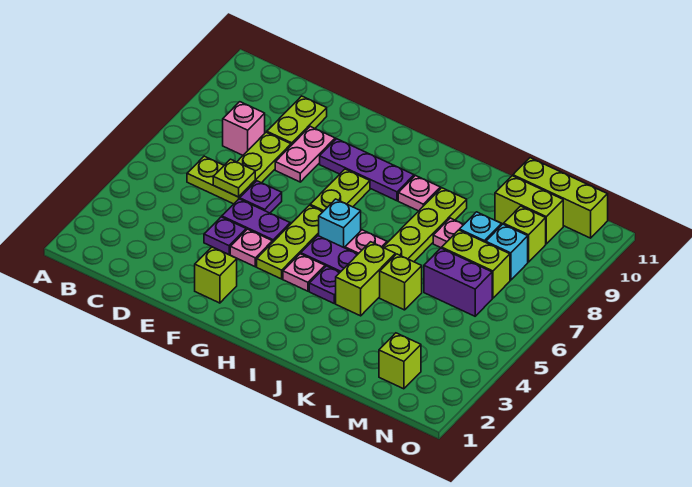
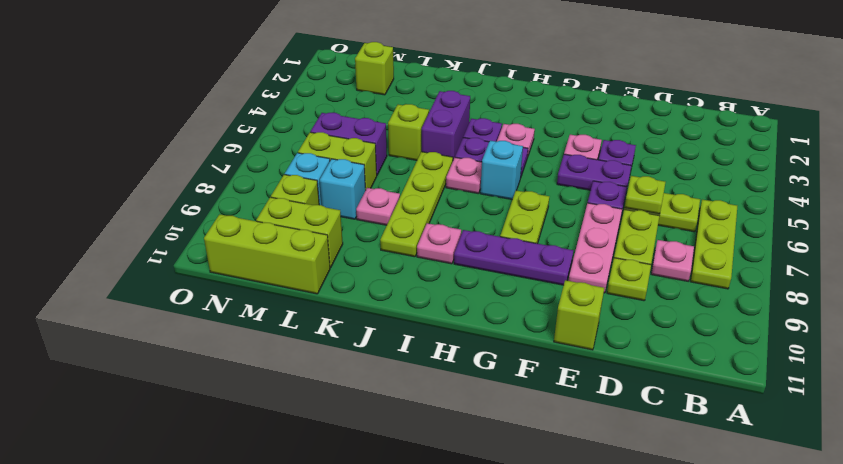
pink brick C8 level 1 -> pink plate C8 level 1
lime plate D9:D10 level 1 -> lime plate D9 level 1
pink plate E8:E9 level 1 -> pink plate E7:E9 level 1
lime brick F2 level 1 -> lime brick E11 level 1
lime plate G4:G6 level 1 -> lime plate B6:B8 level 1
lime brick J4:J5 level 1 -> purple brick J4:J5 level 1

